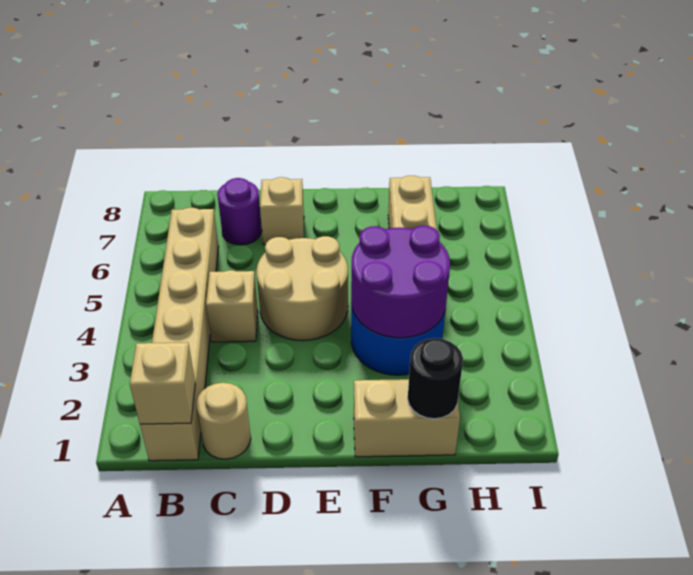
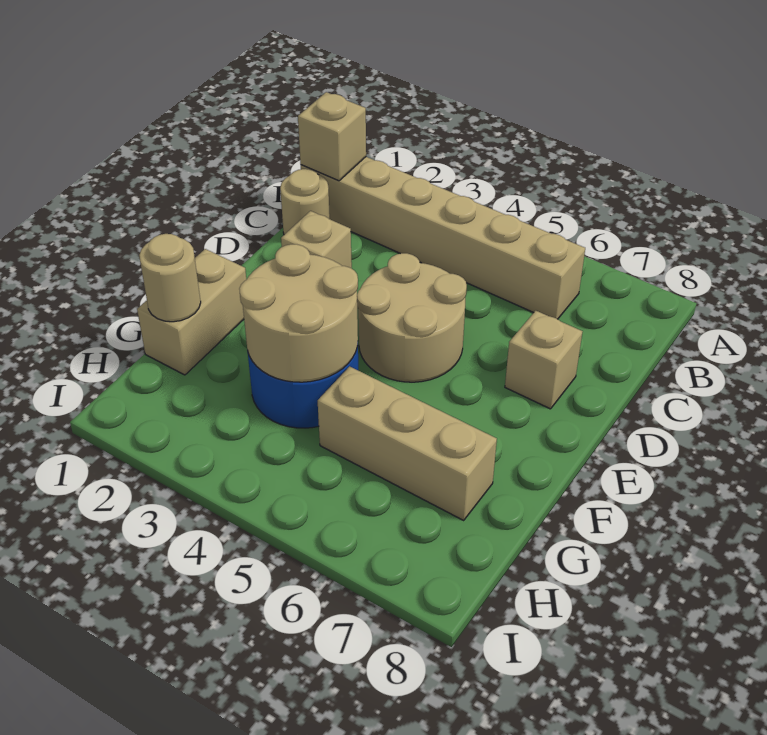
tan brick C4 level 1 -> tan brick D2 level 1
purple round brick C7 level 1 -> none
purple round brick F3:G4 level 2 -> tan round brick F3:G4 level 2
black round brick G1 level 2 -> tan round brick G1 level 2

